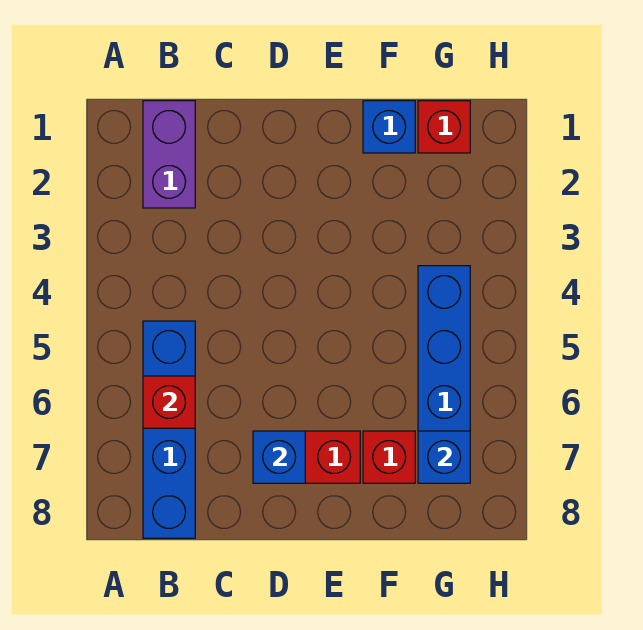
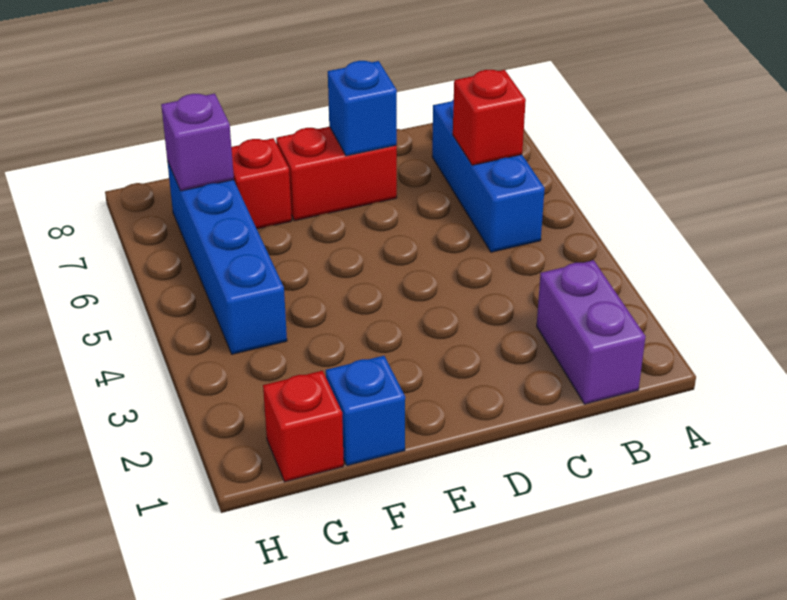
blue brick B5:B8 level 1 -> blue brick B5:B7 level 1
blue brick G7 level 2 -> purple brick G7 level 2

